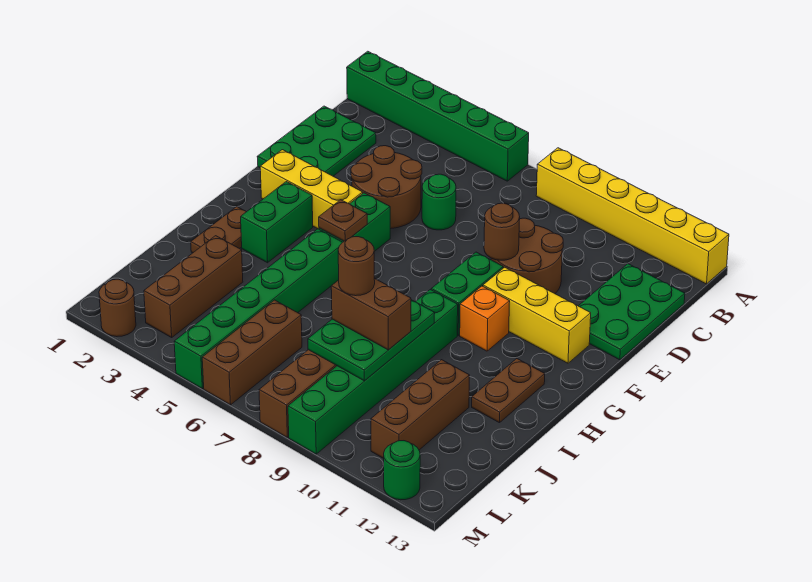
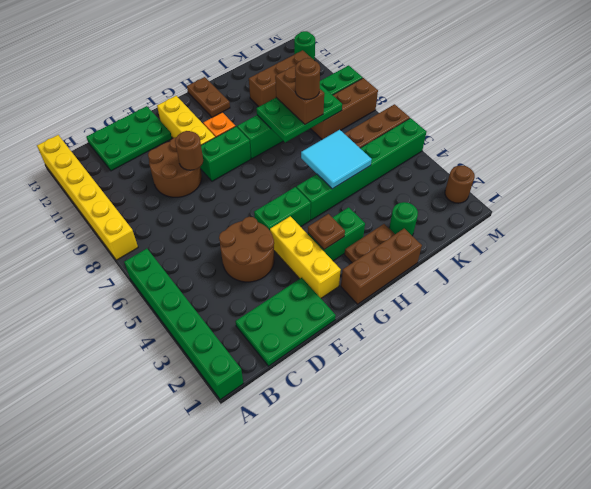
green round brick D6 level 1 -> green round brick J2 level 1
brown plate G5 level 2 -> brown plate G3 level 2
brown plate H12:I12 level 1 -> brown plate H12:H13 level 1
none -> cyan tile I5:J6 level 2
brown brick J3:L3 level 1 -> brown brick G1:I1 level 1

